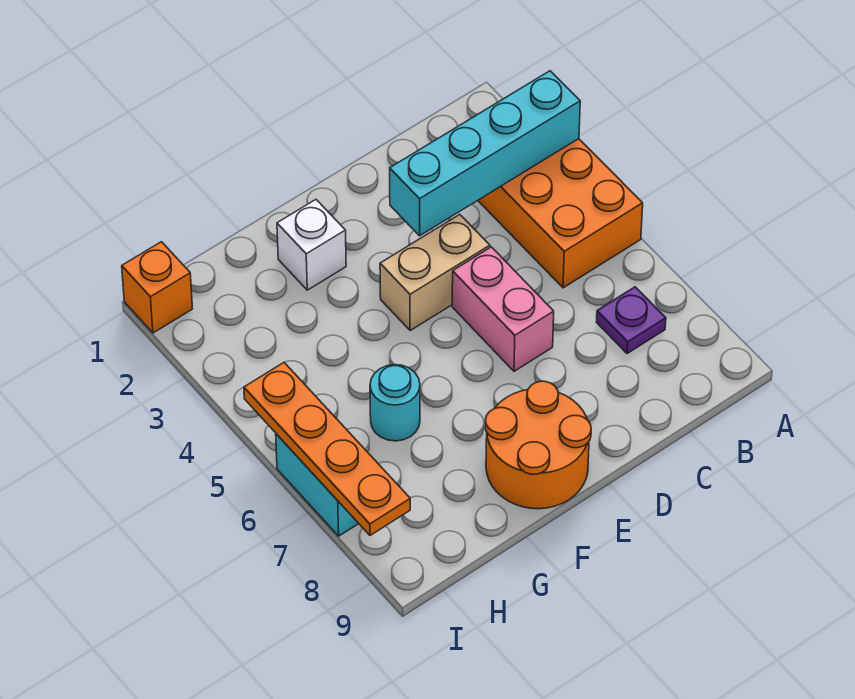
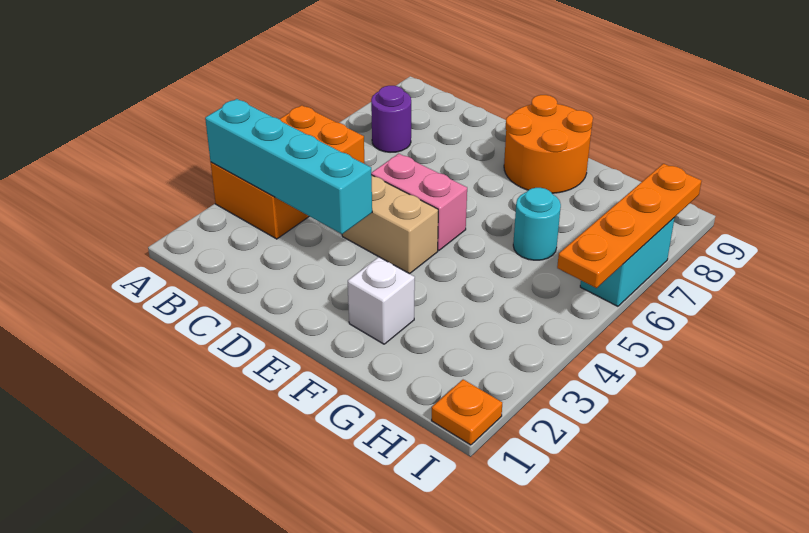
purple plate B7 level 1 -> purple round brick B7 level 1
pink brick D5:D6 level 1 -> pink brick D5:E5 level 1
orange brick I1 level 1 -> orange plate I1 level 1

